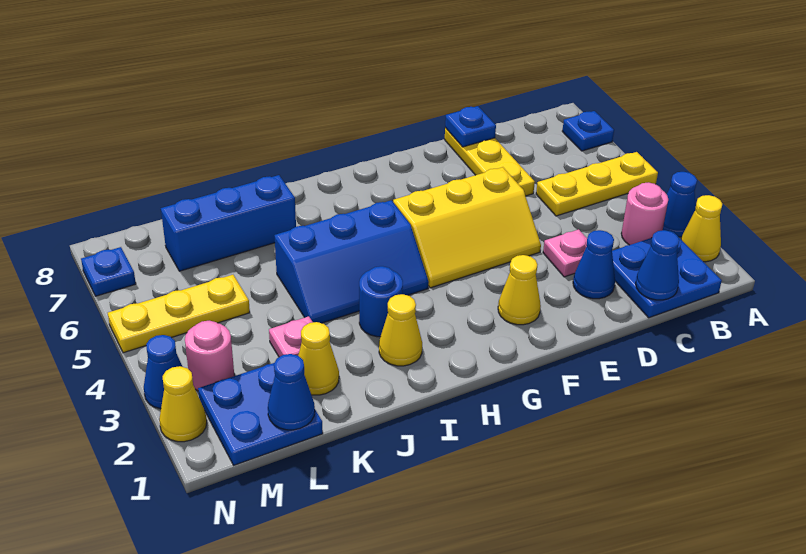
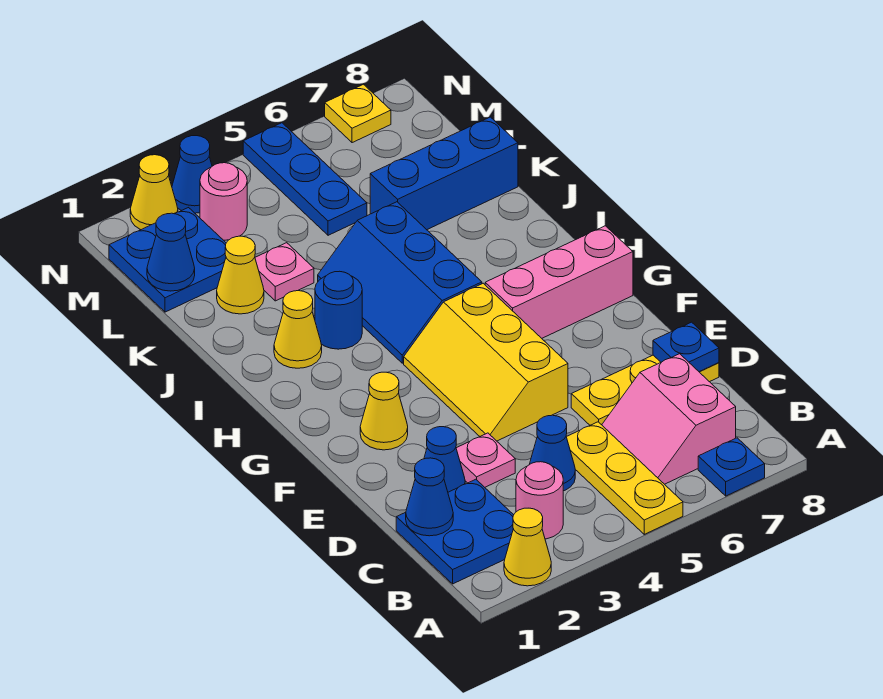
blue cone A3 level 1 -> blue cone C4 level 1
none -> pink slope B6:C7 level 1 top 7
none -> pink brick G6:G8 level 1
blue brick J7:L7 level 1 -> blue brick K6:K8 level 1
yellow plate L5:N5 level 1 -> blue plate L5:N5 level 1
blue plate N7 level 1 -> yellow plate N7 level 1

